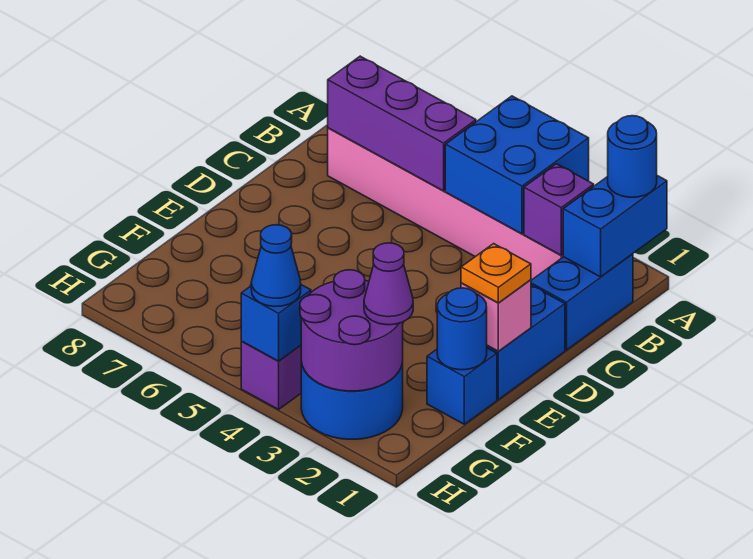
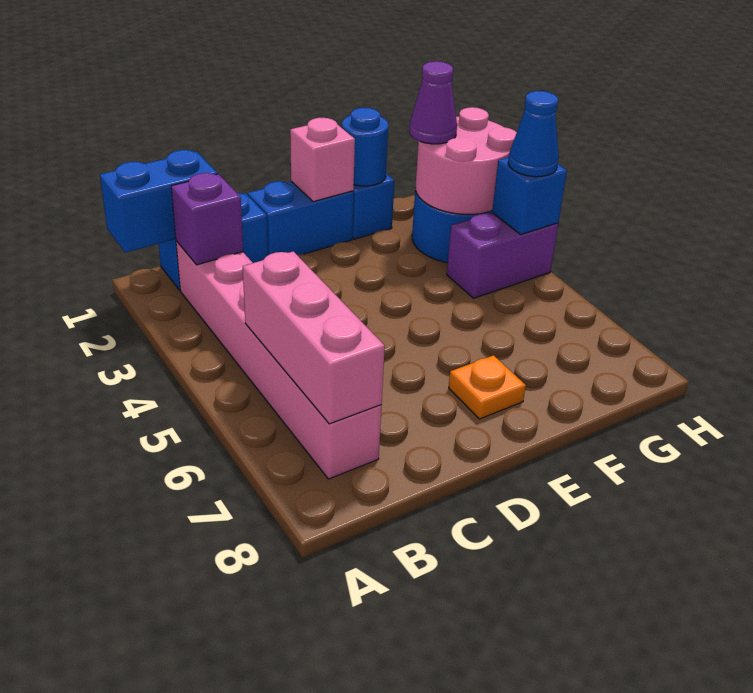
blue round brick A1 level 3 -> none
blue brick A3:B4 level 2 -> none
purple brick B5:B7 level 2 -> pink brick B5:B7 level 2
orange plate E1 level 3 -> orange plate E7 level 1
purple round brick G2:H3 level 2 -> pink round brick G2:H3 level 2

